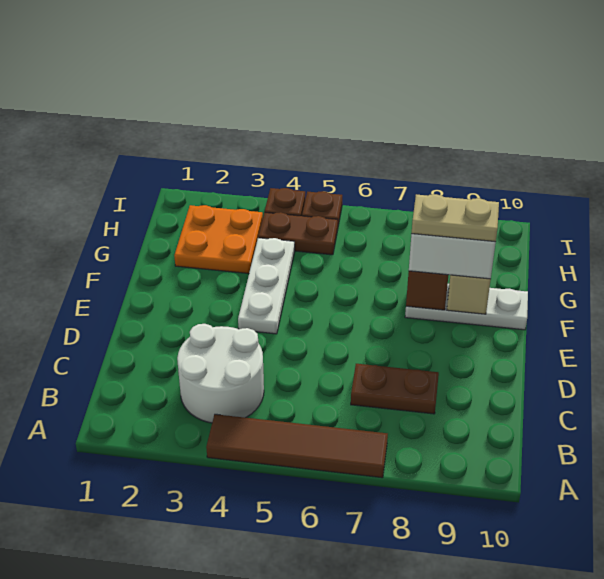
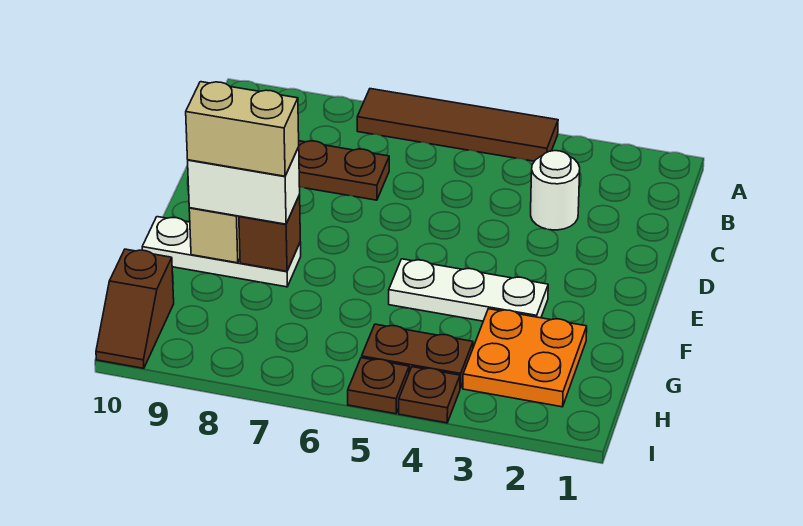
white round brick B3:C4 level 1 -> white round brick C3 level 1
white plate E4:G4 level 1 -> white plate F3:F5 level 1
tan plate F8:F9 level 4 -> tan brick F8:F9 level 4
none -> brown slope H10:I10 level 1 top H

